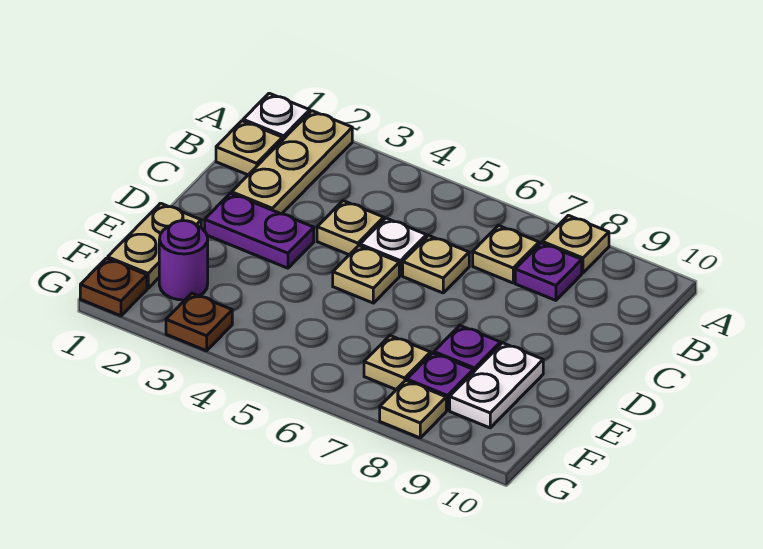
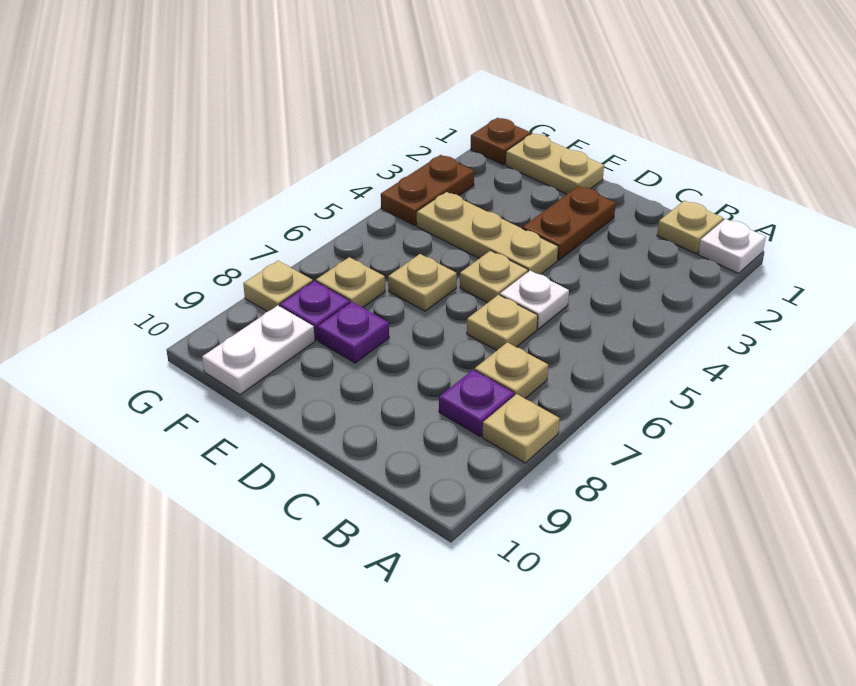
tan plate A2:C2 level 1 -> tan plate D4:F4 level 1
tan plate C4 level 1 -> tan plate E6 level 1
purple plate D2:D3 level 1 -> brown plate D2:D3 level 1
white plate E9:F9 level 1 -> white plate F9:F10 level 1
purple round brick F2 level 1 -> none
brown plate G3 level 1 -> brown plate G3:G4 level 1

